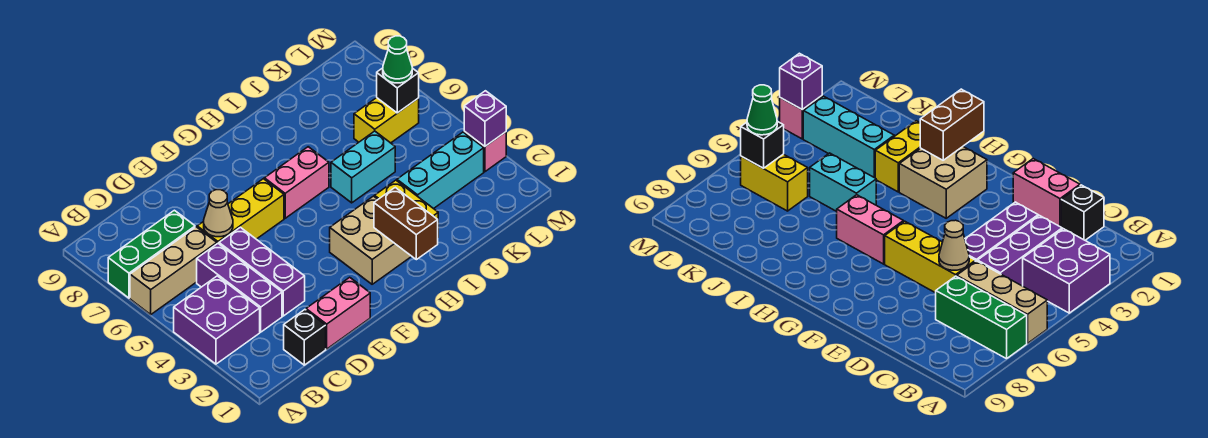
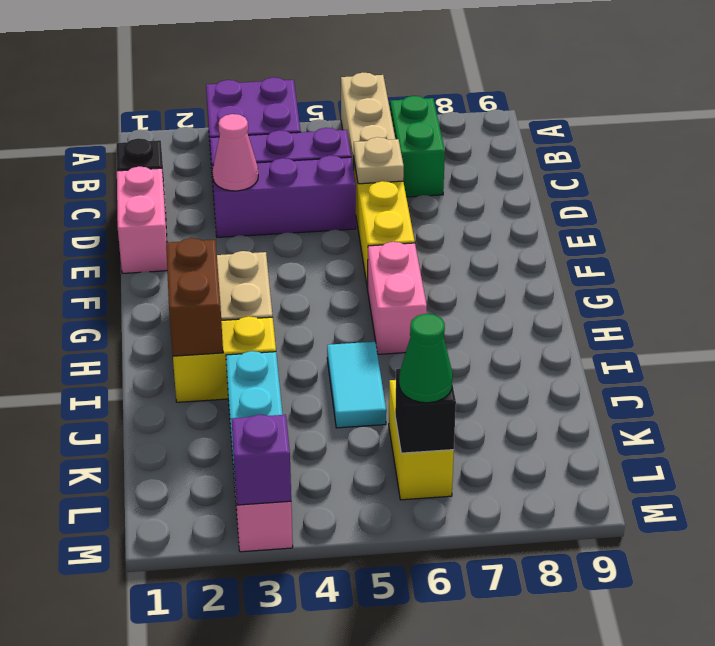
green brick A7:C7 level 1 -> green brick B7:C7 level 1
none -> pink cone D3 level 2
tan cone D6 level 2 -> tan plate D6 level 2
brown brick H1:H2 level 2 -> brown brick H2:I2 level 2
cyan brick I5:J5 level 1 -> cyan tile I5:J5 level 1

